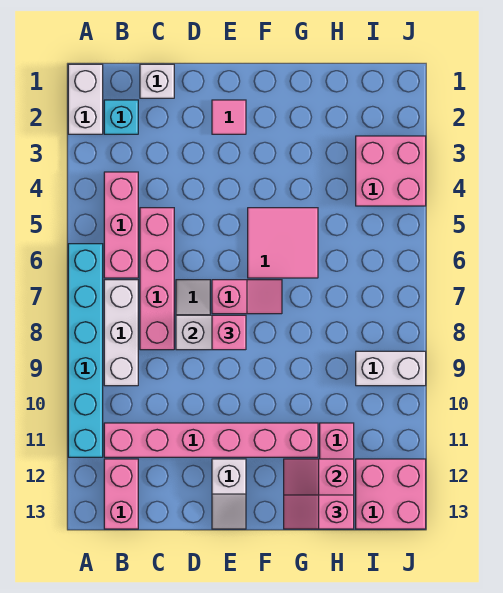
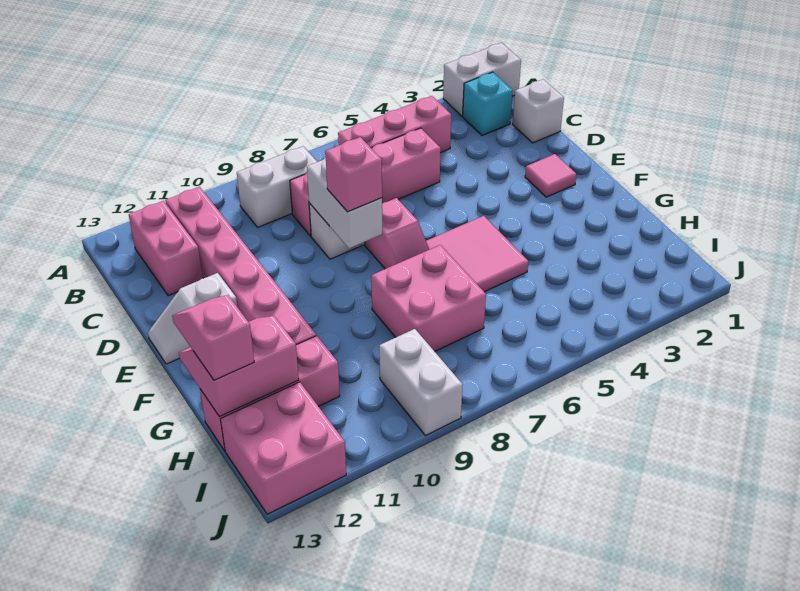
cyan brick A6:A11 level 1 -> none
white brick B7:B9 level 1 -> white brick B8:B9 level 1
pink brick B12:B13 level 1 -> pink brick B12:C12 level 1
pink brick I3:J4 level 1 -> pink brick G7:H8 level 1

